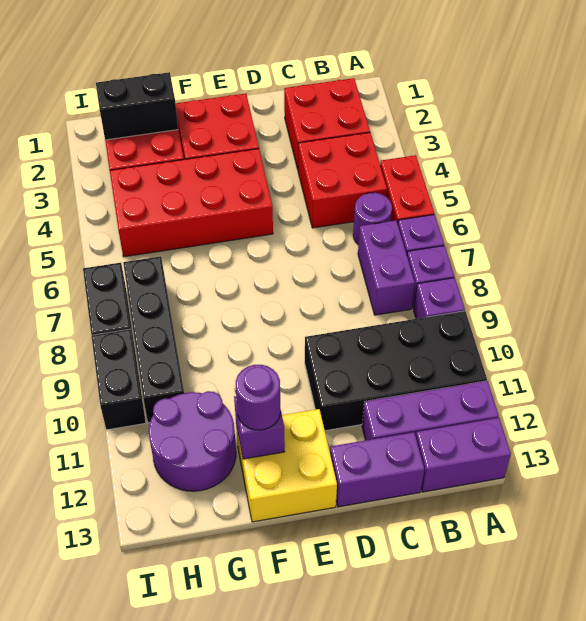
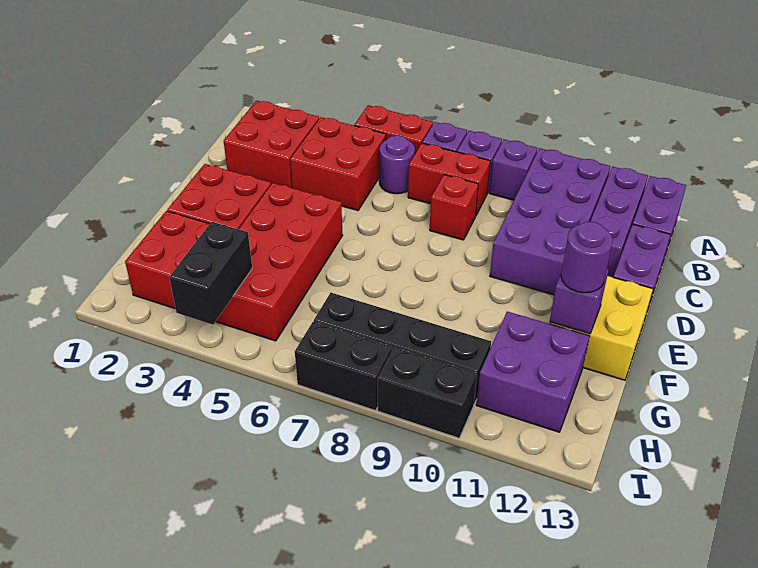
black brick A10:D11 level 1 -> purple brick A10:D11 level 1
purple brick B7:B8 level 1 -> red brick B7:B8 level 1
none -> red brick C8 level 1
black brick G2:H2 level 2 -> black brick H4:I4 level 2
purple round brick G11:H12 level 1 -> purple brick G11:H12 level 1

